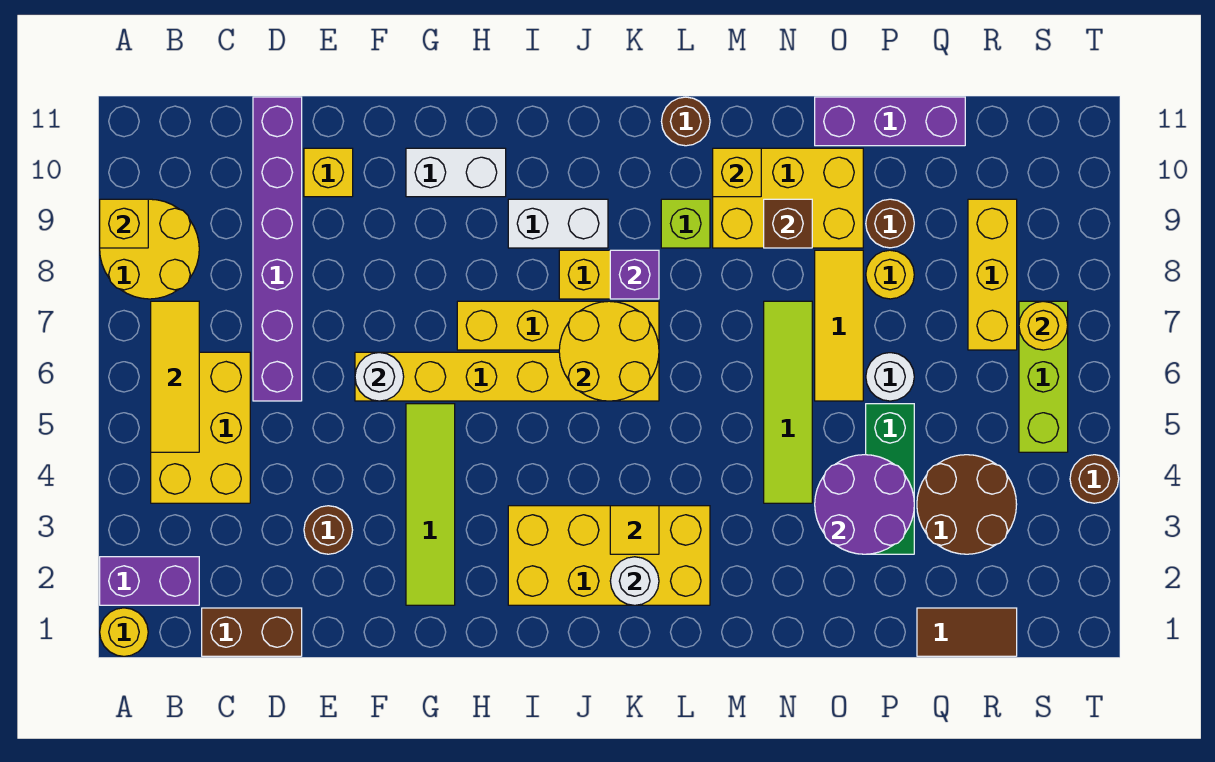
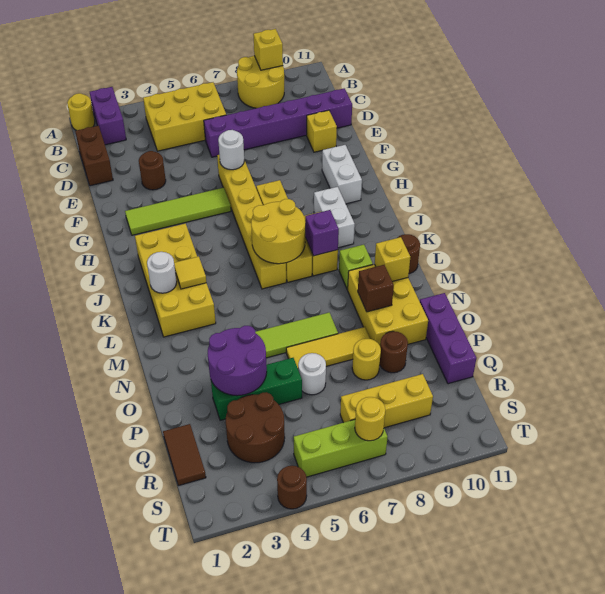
yellow tile B5:B7 level 2 -> none

